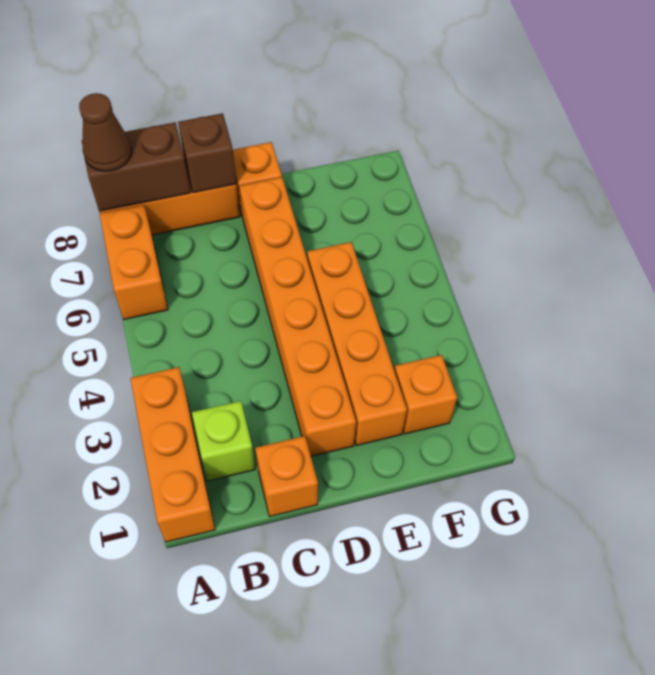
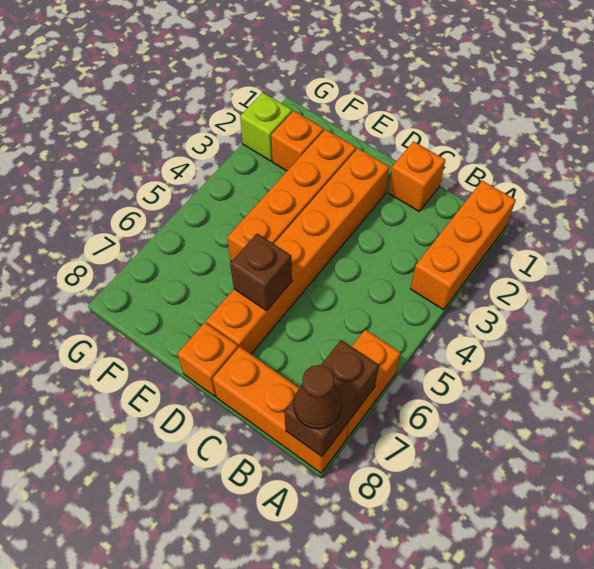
brown brick A8:B8 level 2 -> brown brick A7:A8 level 2
lime brick B2 level 1 -> lime brick G2 level 1
brown brick C8 level 2 -> brown brick D6 level 2

